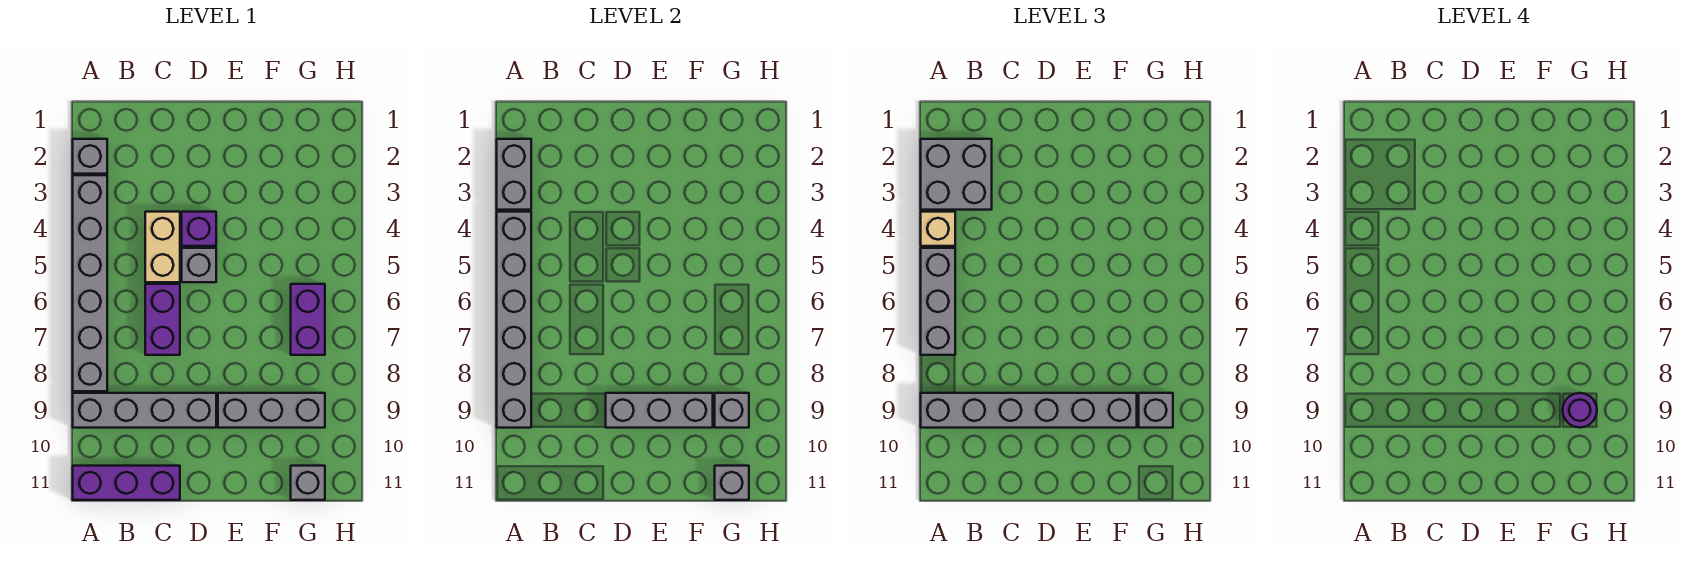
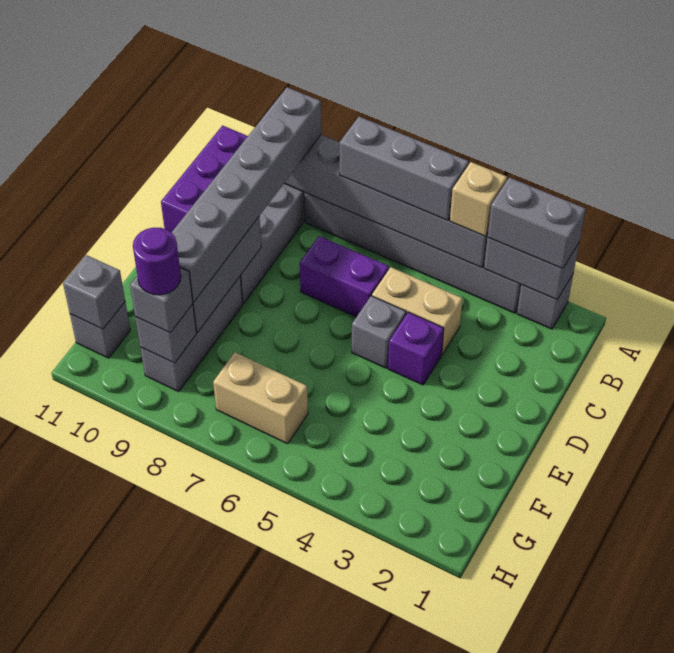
grey brick A2:B3 level 3 -> grey brick A2:A3 level 3
purple brick G6:G7 level 1 -> tan brick G6:G7 level 1

